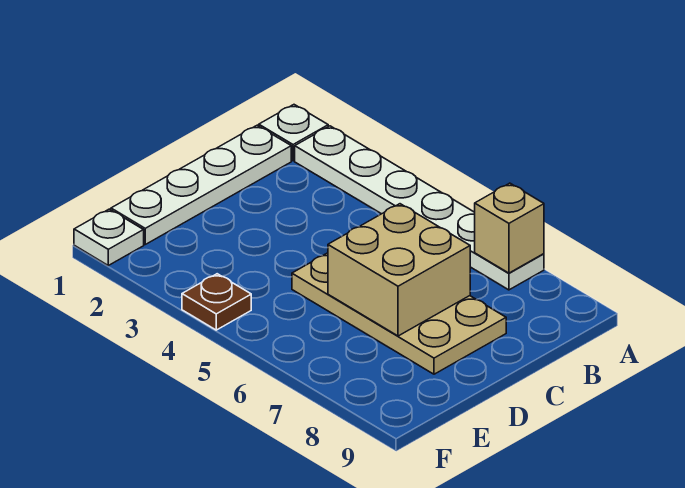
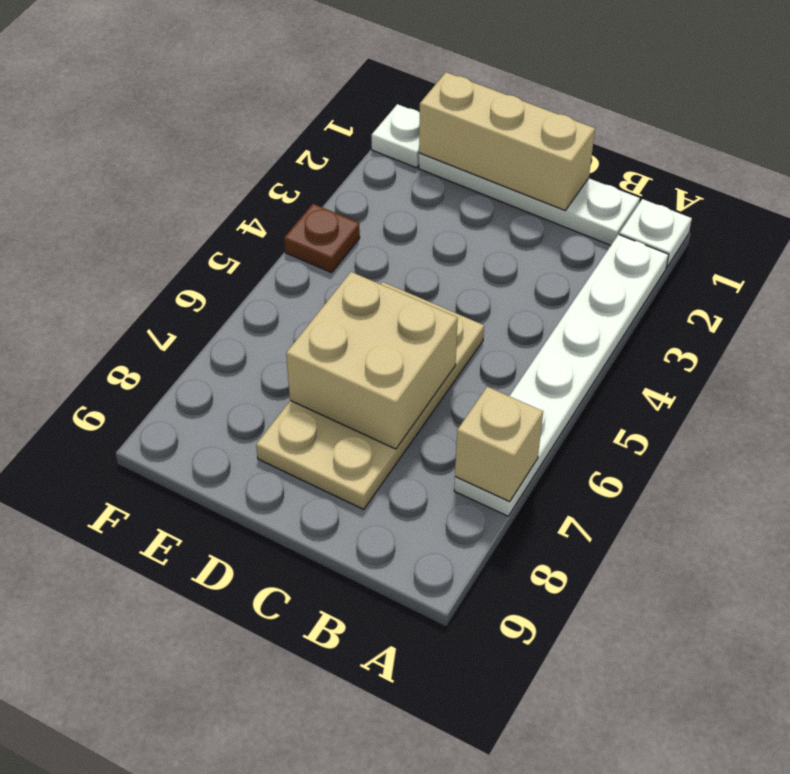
none -> tan brick C1:E1 level 2

